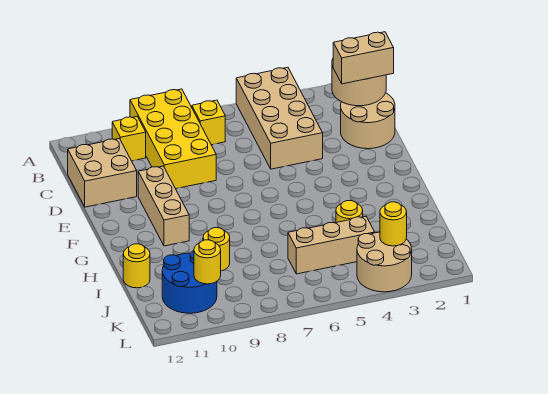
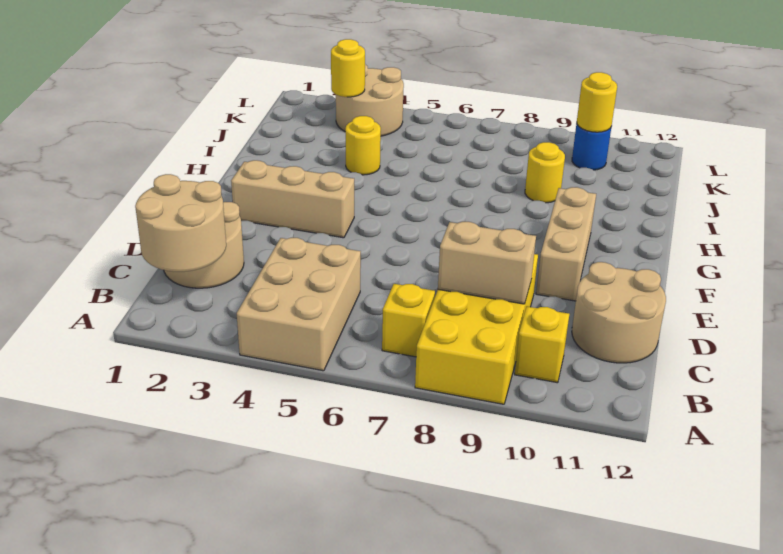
tan brick A4:D5 level 1 -> tan brick A4:C5 level 1
tan brick C1:C2 level 3 -> tan brick C8:C9 level 2
tan brick C11:D12 level 1 -> tan round brick C11:D12 level 1
yellow round brick I12 level 1 -> none
tan brick J4:J6 level 1 -> tan brick F2:F4 level 1
blue round brick J10:K11 level 1 -> blue round brick K10 level 1

